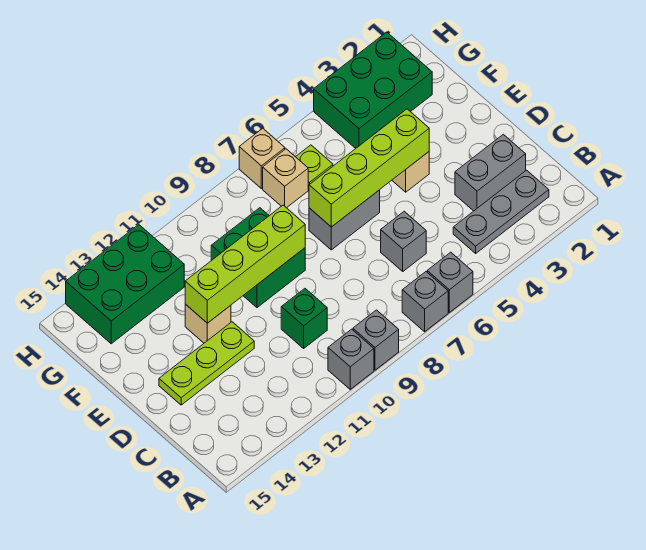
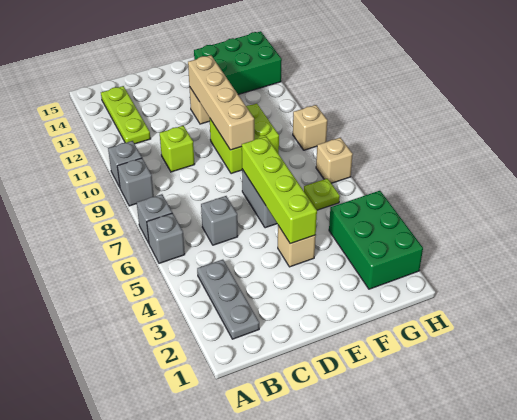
grey brick C2:C3 level 1 -> none
green brick C10 level 1 -> lime brick C10 level 1
lime plate D12:D14 level 1 -> lime plate B12:B14 level 1
green brick E9:F10 level 1 -> lime brick E9:F10 level 1
lime brick E9:E12 level 2 -> tan brick E9:E12 level 2
tan brick G7 level 1 -> tan brick H9 level 1
green brick G12:H14 level 1 -> green brick F13:H14 level 1

